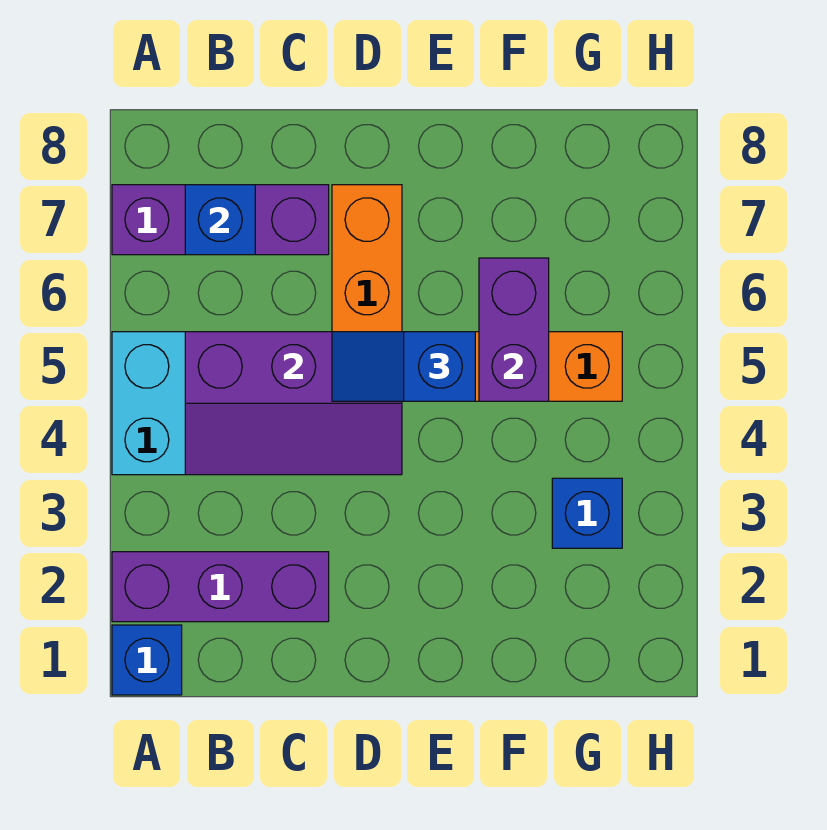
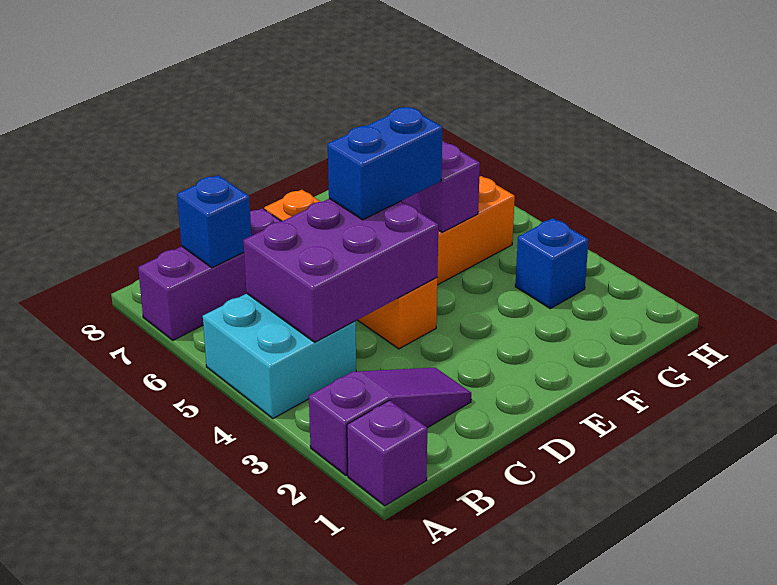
blue brick A1 level 1 -> purple brick A1 level 1
purple brick A2:C2 level 1 -> purple slope A2:C2 level 1 top A
purple slope B4:D5 level 2 top 5 -> purple brick B4:D5 level 2
blue slope D5:E5 level 3 top E -> blue brick D5:E5 level 3

